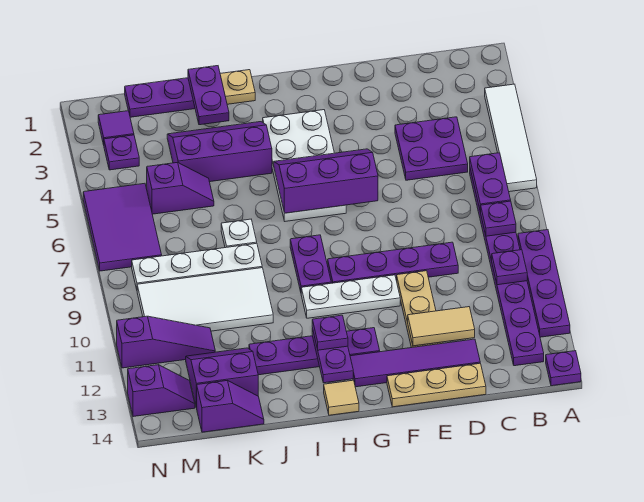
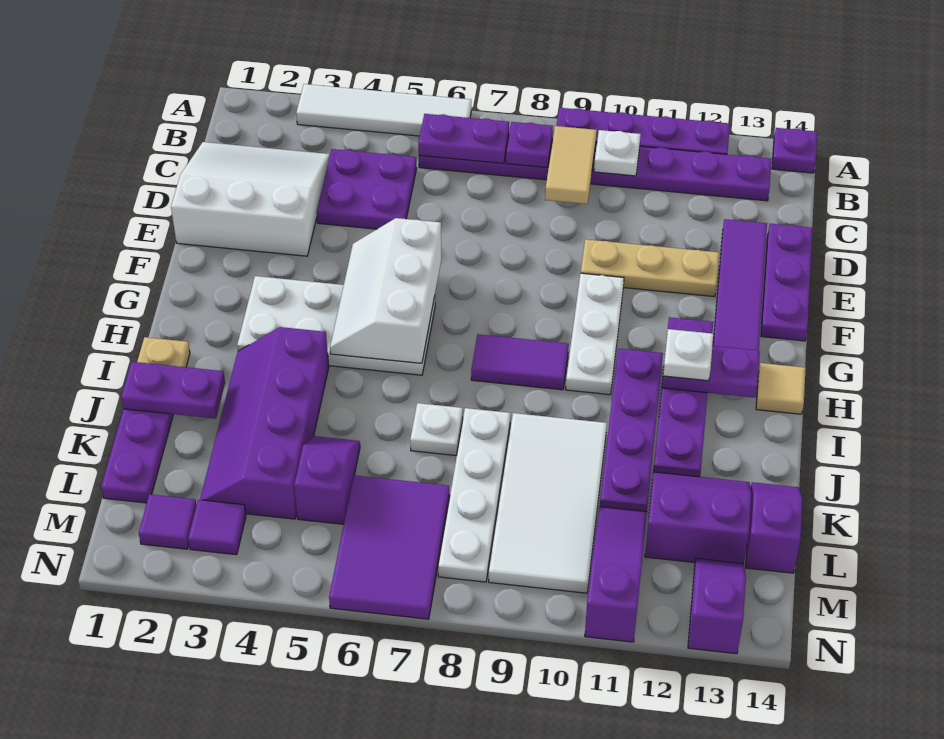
purple plate B10 level 2 -> white plate B10 level 2
none -> white slope C1:E3 level 1 top E
purple plate D9:G9 level 1 -> purple plate H11:K11 level 1
tan tile D12:E12 level 2 -> tan tile B9:C9 level 2
tan plate D14:F14 level 1 -> purple plate D14:F14 level 1
purple slope F5:H6 level 2 top 6 -> white slope F5:H6 level 2 top 6
purple plate H8:H9 level 1 -> purple tile H8:H9 level 1
purple plate H12 level 3 -> white plate H12 level 3
purple slope I3:K4 level 1 top 4 -> purple slope I3:L4 level 1 top 4
purple slope K12:L13 level 1 top 13 -> purple slope K12:L13 level 1 top L
purple plate M3 level 1 -> purple tile M3 level 1
purple tile M5:N7 level 1 -> purple tile L6:N7 level 1

